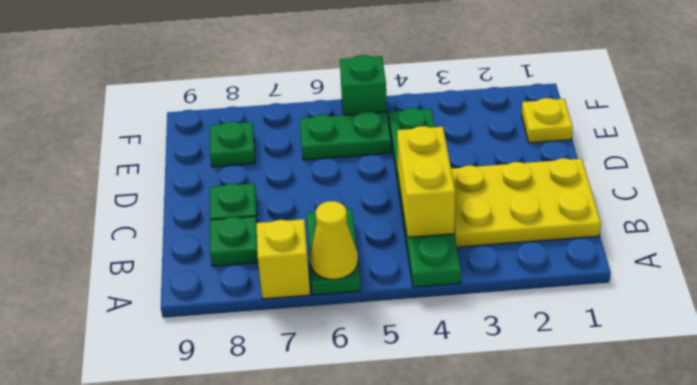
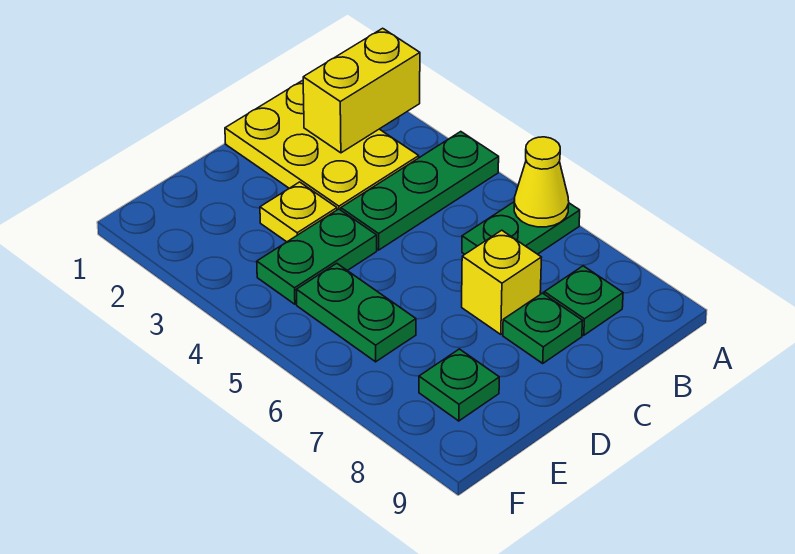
yellow brick A7 level 1 -> yellow brick C7 level 1
yellow brick B4:C4 level 2 -> yellow brick A2:B2 level 2
yellow plate E1 level 1 -> yellow plate D3 level 1
green brick F5 level 1 -> none

